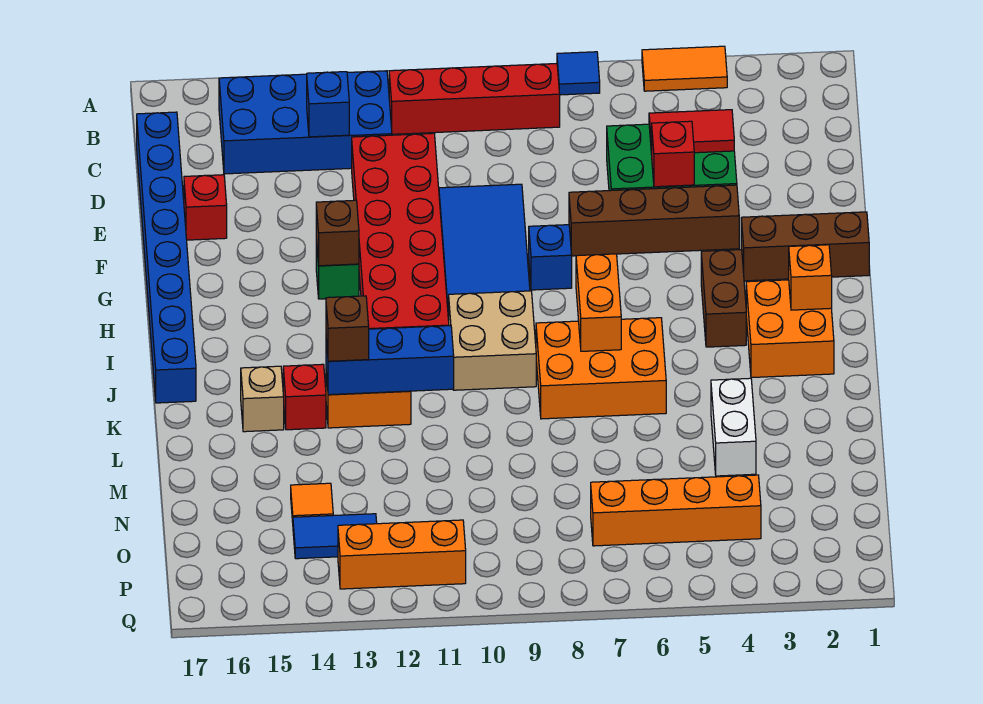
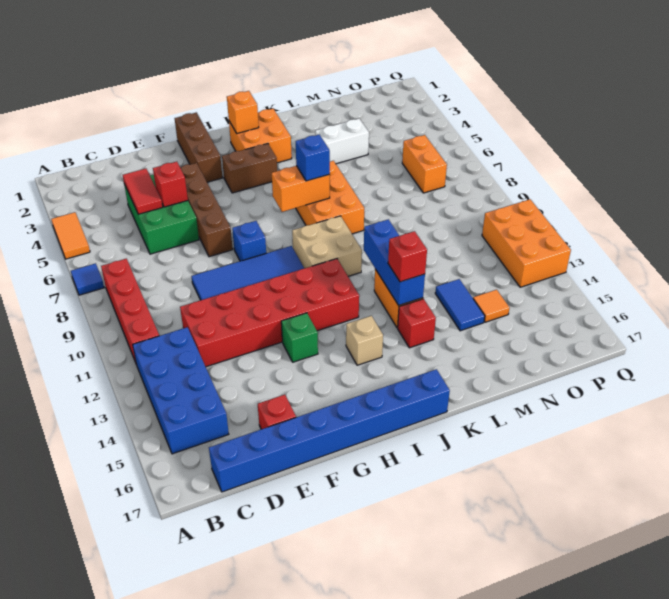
blue brick C13 level 2 -> blue brick J7 level 3
brown brick G13 level 2 -> none
brown brick K13 level 3 -> red brick K13 level 3
tan brick K15 level 1 -> tan brick I14 level 1
orange brick O4:O7 level 1 -> orange brick O6:O7 level 1
blue tile O13:O14 level 1 -> blue tile M13:M14 level 1
orange brick P11:P13 level 1 -> orange brick P11:Q13 level 1

